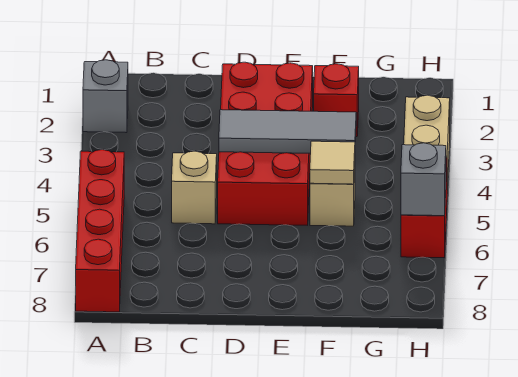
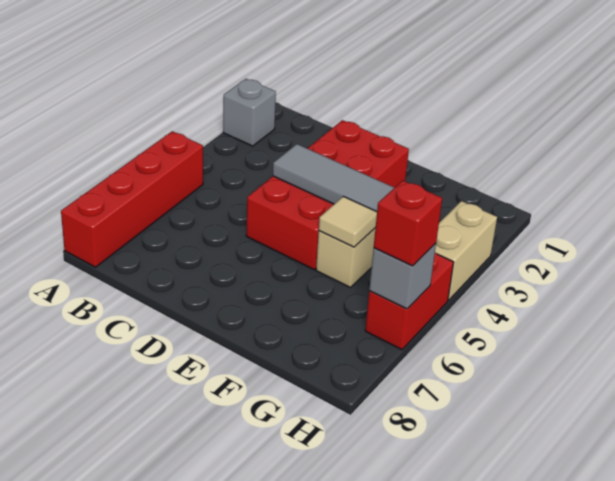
tan brick C5 level 1 -> none
red brick F2 level 1 -> red brick H6 level 3

